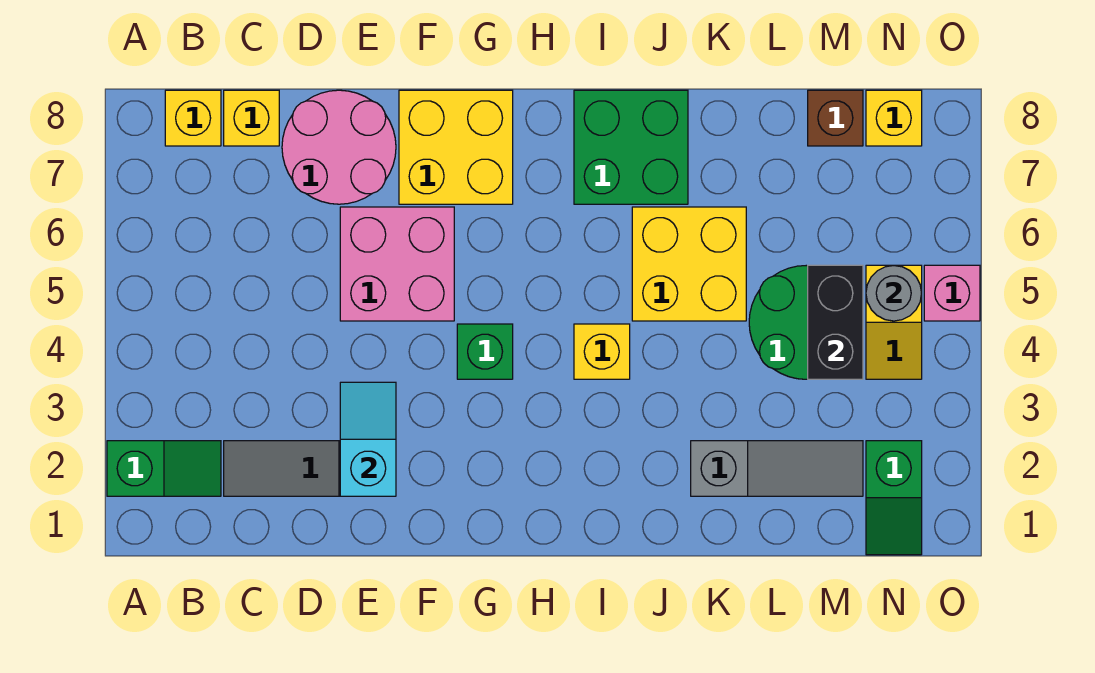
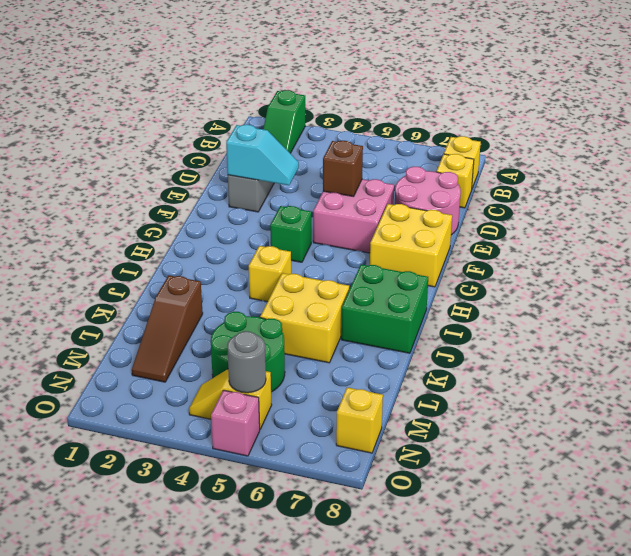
grey slope K2:M2 level 1 top K -> brown slope K2:M2 level 1 top K
black brick M4:M5 level 2 -> none
brown brick M8 level 1 -> brown brick E5 level 2
green slope N1:N2 level 1 top 2 -> none

